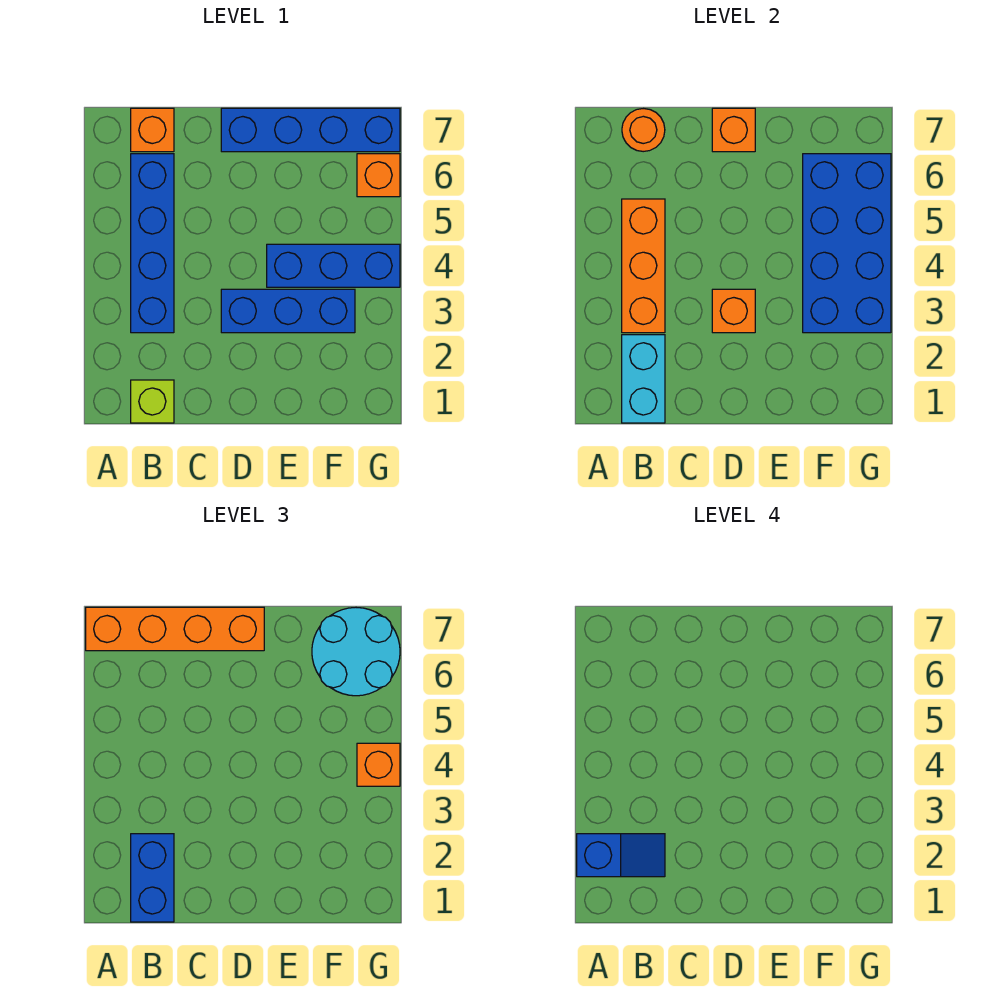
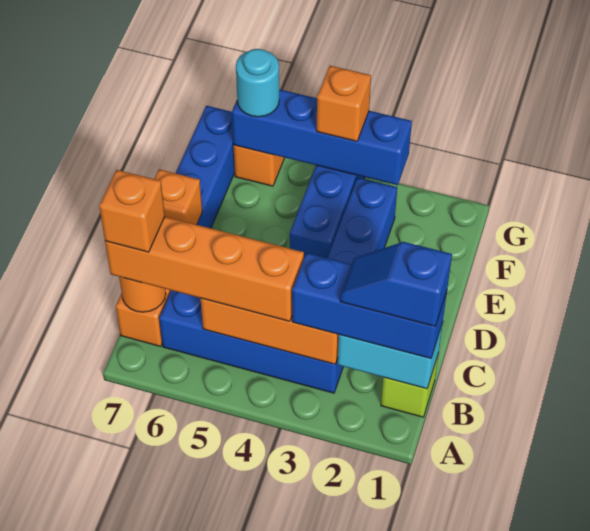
blue slope A2:B2 level 4 top A -> blue slope B1:B2 level 4 top 1
orange brick A7:D7 level 3 -> orange brick B4:B7 level 3
blue brick B1:B2 level 3 -> blue brick B1:B3 level 3
orange brick D3 level 2 -> orange brick B7 level 4
blue brick F3:G6 level 2 -> blue brick G3:G6 level 2
cyan round brick F6:G7 level 3 -> cyan round brick G6 level 3

